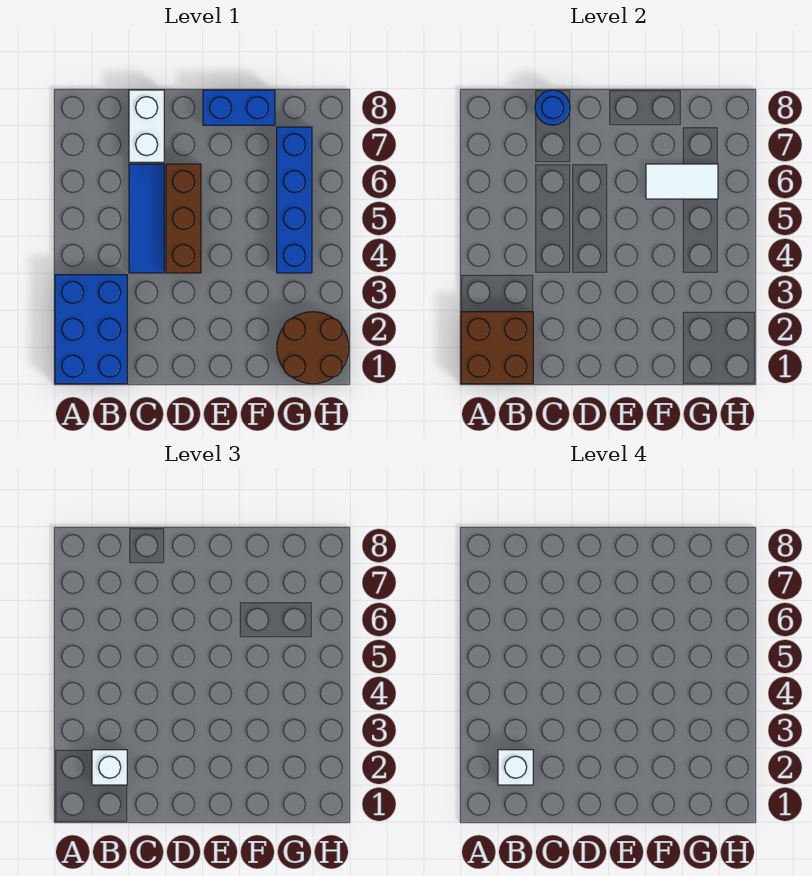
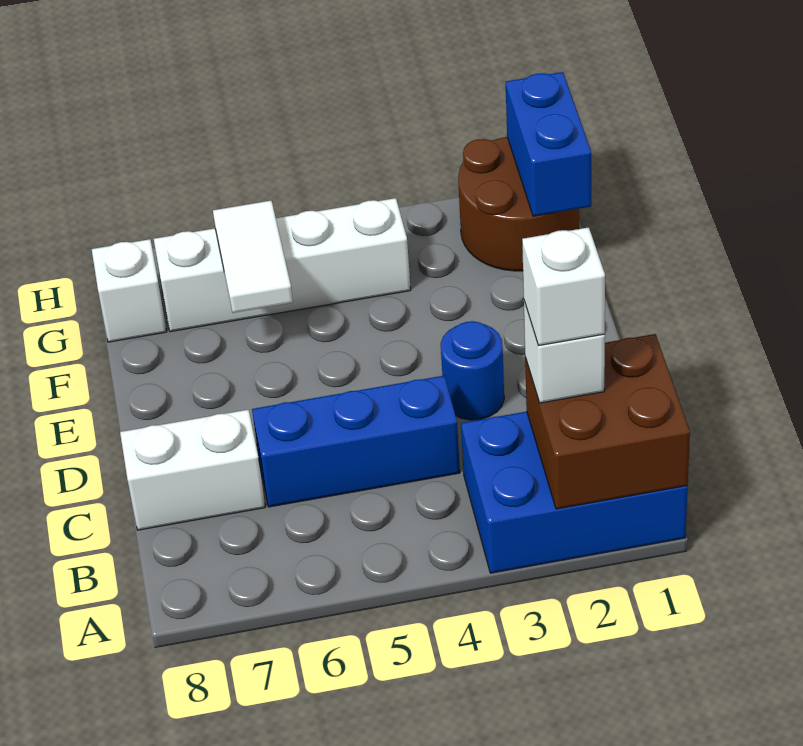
blue tile C4:C6 level 1 -> blue brick C4:C6 level 1
blue round brick C8 level 2 -> blue round brick D3 level 1
brown brick D4:D6 level 1 -> none
blue brick E8:F8 level 1 -> blue brick G1:H1 level 2
blue brick G4:G7 level 1 -> white brick G4:G7 level 1
none -> white brick G8 level 1

